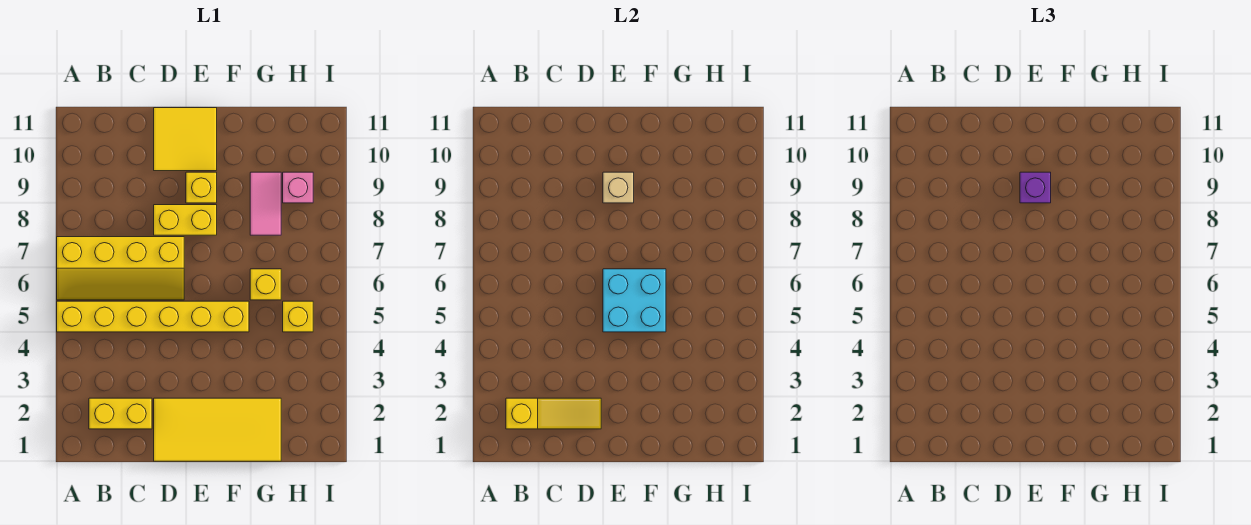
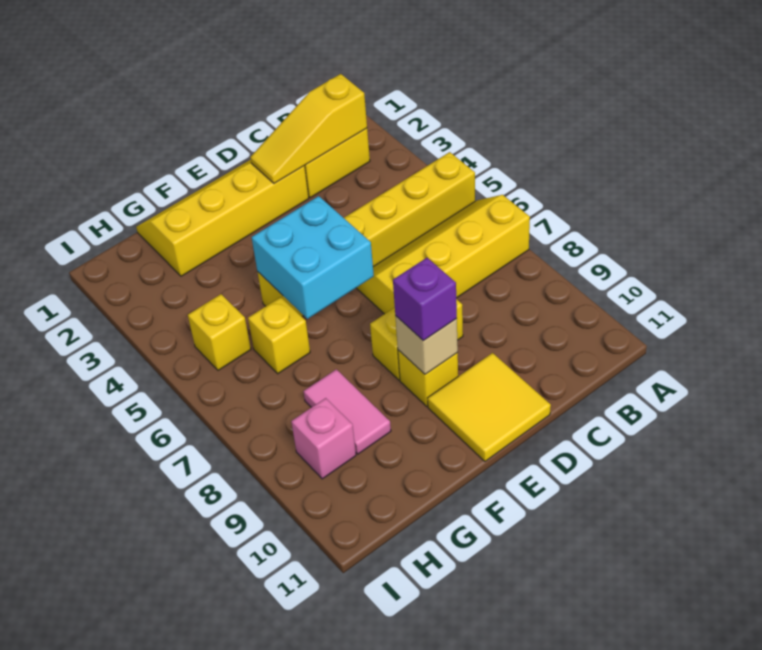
yellow tile D1:G2 level 1 -> yellow slope D1:G2 level 1 top 2

